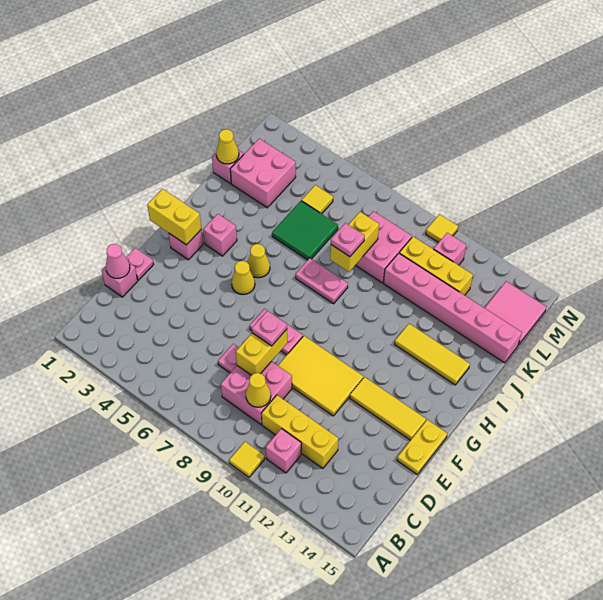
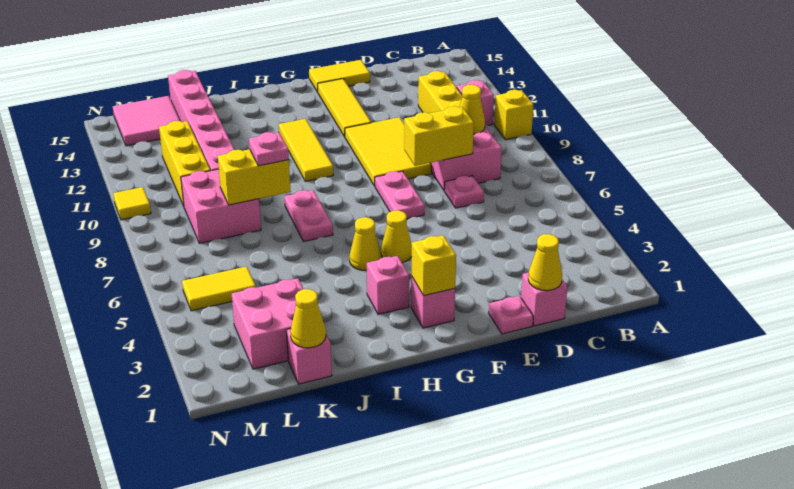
yellow tile A10 level 1 -> yellow brick A10 level 1
pink cone D1 level 2 -> yellow cone D1 level 2
pink plate E8 level 3 -> none
yellow plate E15:F15 level 1 -> yellow tile E15:F15 level 1
yellow brick G1:G2 level 2 -> yellow brick G2 level 2
yellow tile I12:I14 level 1 -> yellow tile H10:H12 level 1
green tile J5:K6 level 1 -> none
yellow tile L5 level 1 -> yellow tile L5:M5 level 1
pink brick M11 level 1 -> none

